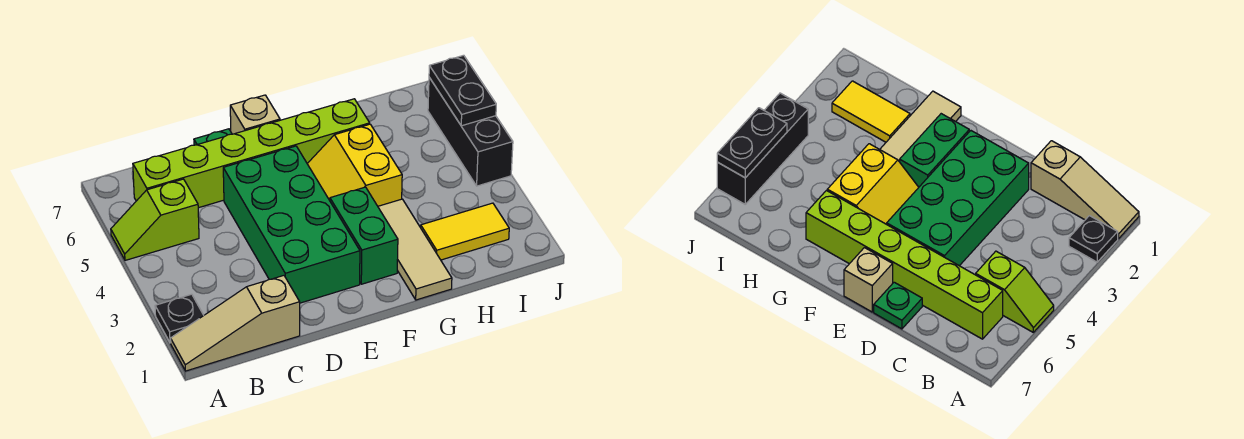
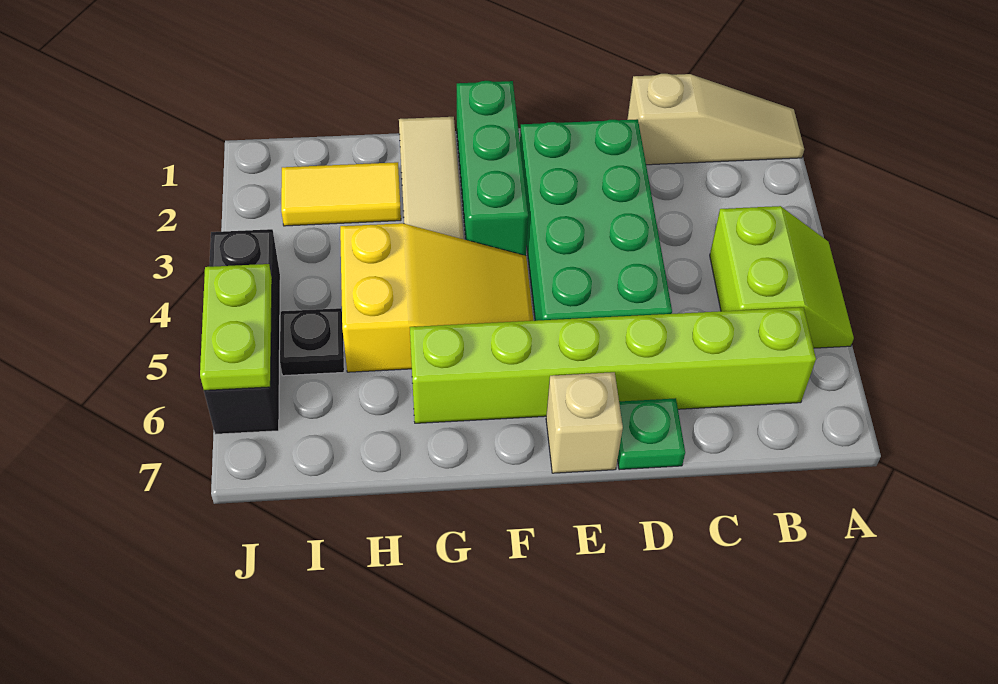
black plate A2 level 1 -> black plate I5 level 1
lime slope A5:B5 level 1 top B -> lime slope A4:B5 level 1 top B
green brick F2:F3 level 1 -> green brick F1:F3 level 1
yellow slope F4:G5 level 1 top G -> yellow slope F4:H5 level 1 top H
black plate J5:J6 level 2 -> lime plate J5:J6 level 2

